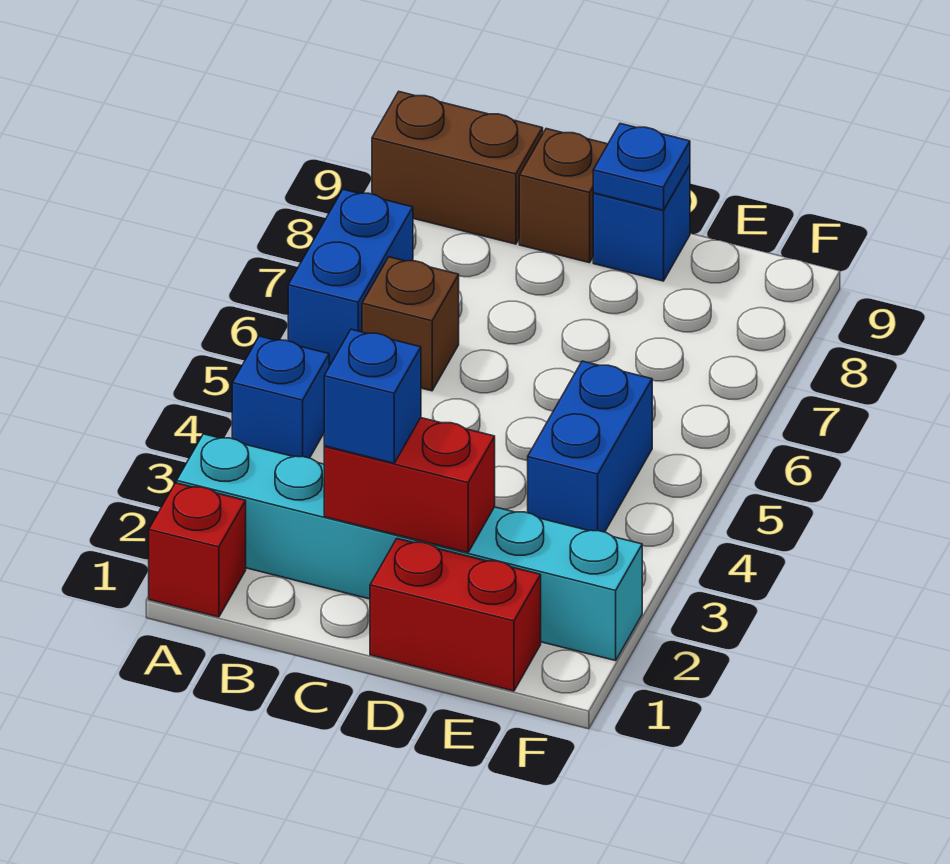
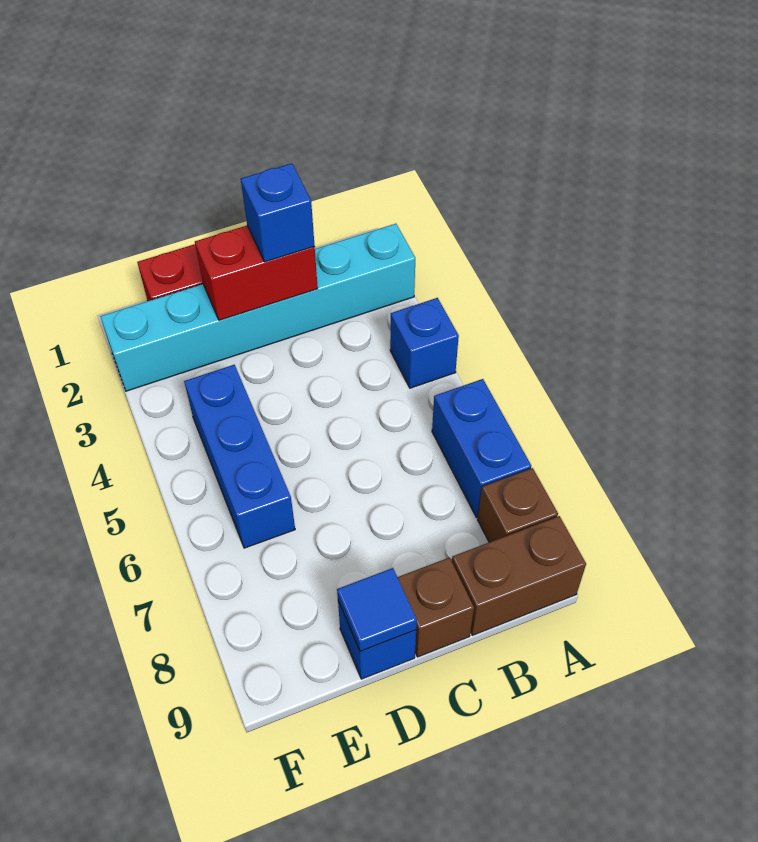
red brick A1 level 1 -> none
brown brick B6 level 1 -> brown brick A8 level 1
blue plate D9 level 2 -> blue tile D9 level 2
blue brick E4:E5 level 1 -> blue brick E4:E6 level 1

